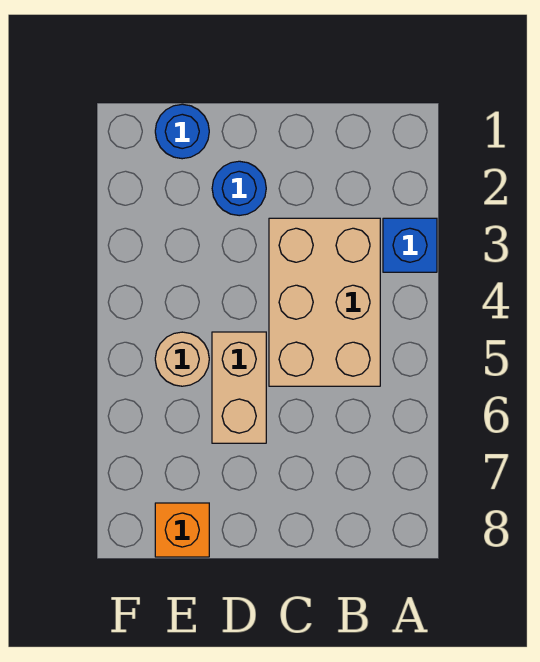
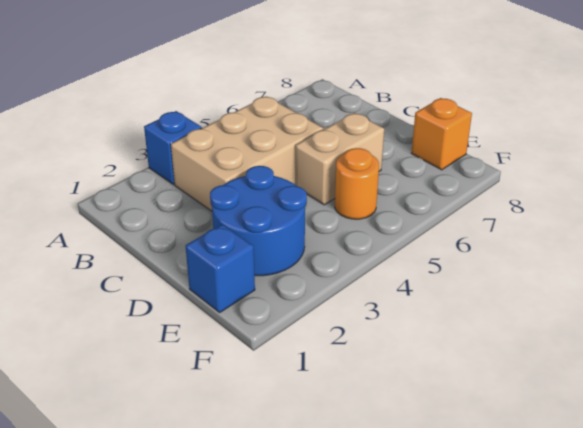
blue round brick D2 level 1 -> blue round brick D2:E3 level 1
blue round brick E1 level 1 -> blue brick E1 level 1
tan round brick E5 level 1 -> orange round brick E5 level 1

